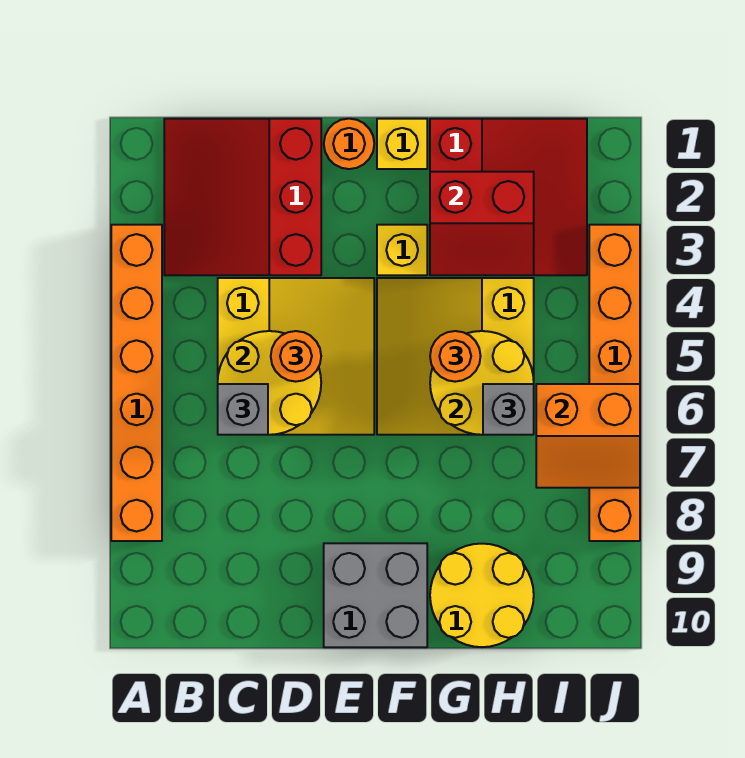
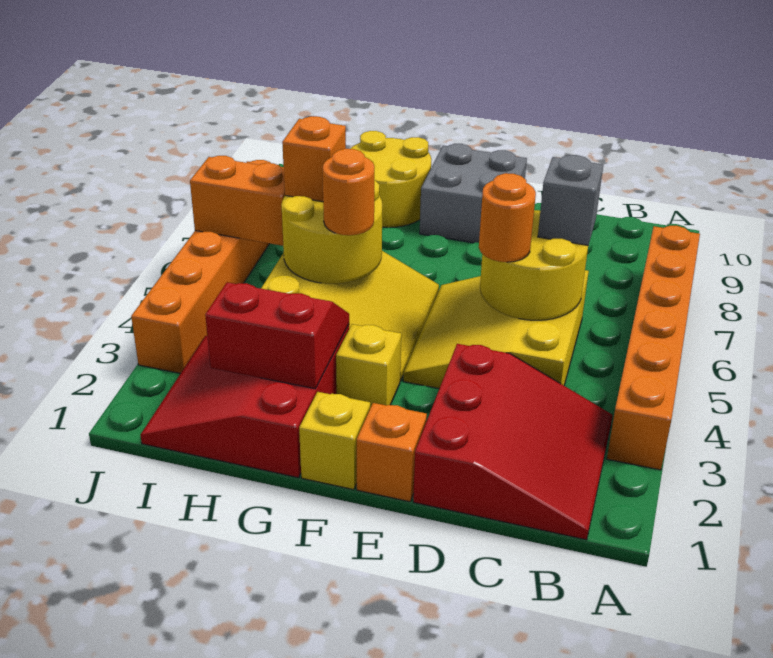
orange round brick E1 level 1 -> orange brick E1 level 1
grey brick H6 level 3 -> orange brick H6 level 3

